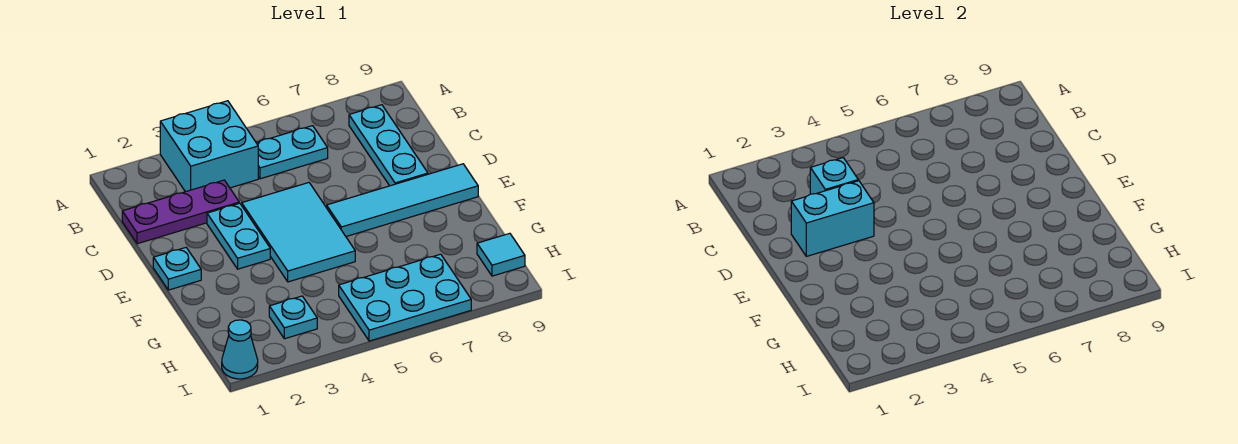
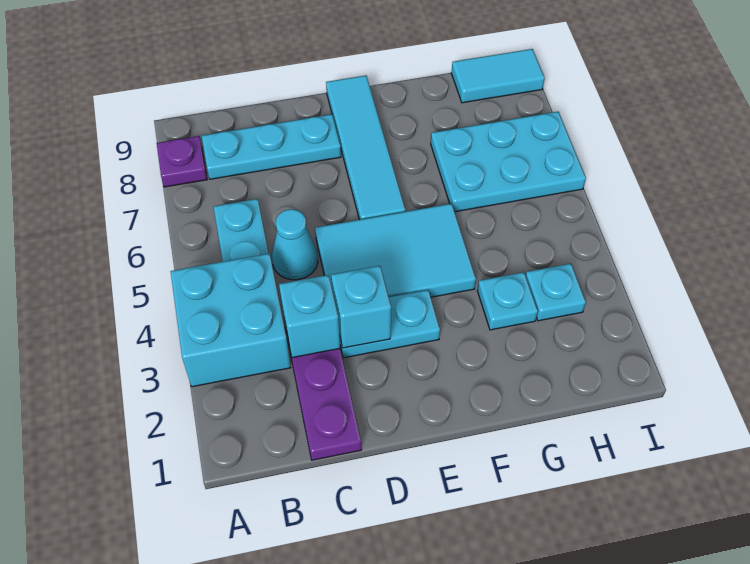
none -> purple plate A8 level 1
cyan brick D2:D3 level 2 -> cyan brick D3 level 2
cyan plate E1 level 1 -> cyan plate G3 level 1
cyan plate H5:I7 level 1 -> cyan plate G6:I7 level 1
cyan tile H9 level 1 -> cyan tile H9:I9 level 1
cyan cone I1 level 1 -> cyan cone C5 level 1

